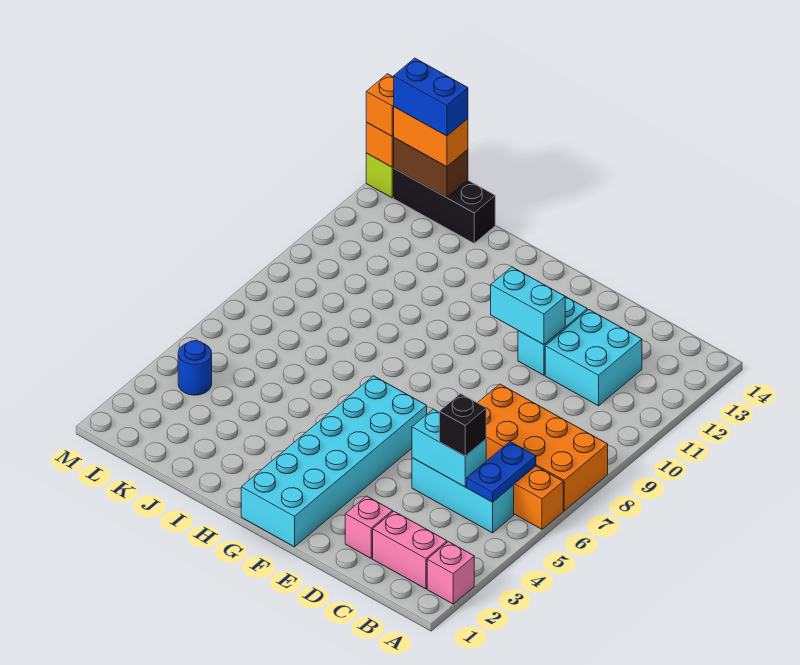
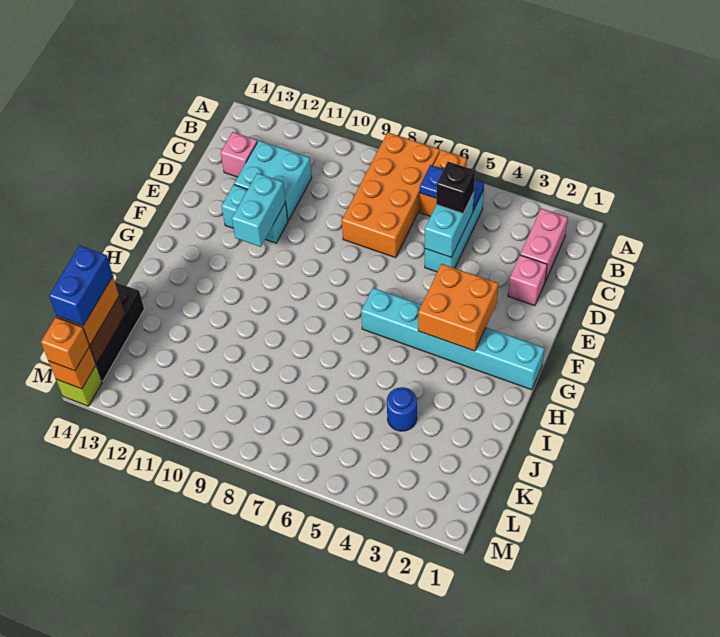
pink brick A2 level 1 -> pink brick C13 level 1
cyan brick F1:G6 level 1 -> cyan brick G1:G6 level 1
none -> orange brick F3:G4 level 2
blue round brick L4 level 1 -> blue round brick J4 level 1

